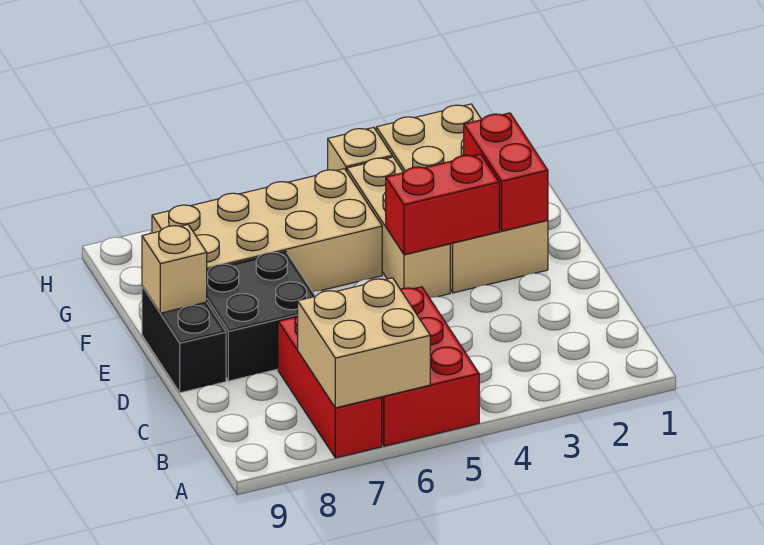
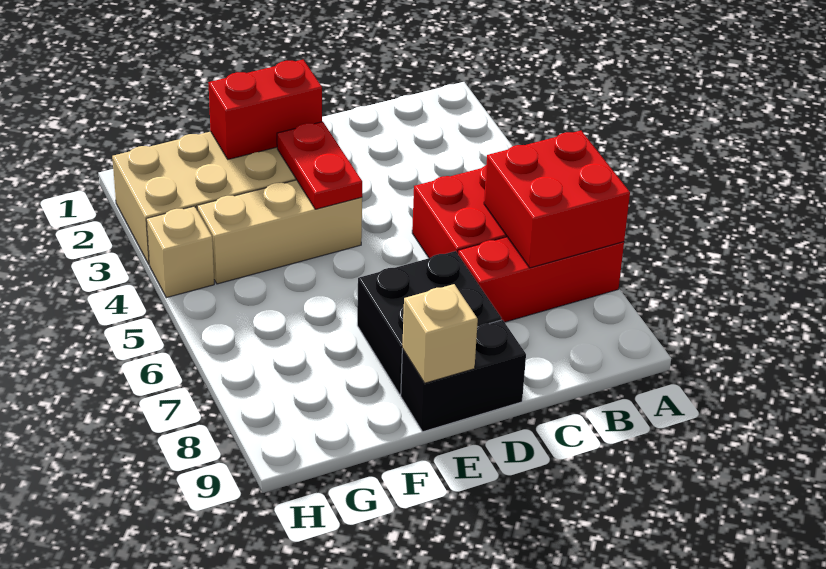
tan brick A6:B7 level 2 -> red brick A6:B7 level 2
red brick E3:E4 level 2 -> red plate E3:E4 level 2
tan brick F5:G8 level 1 -> none

